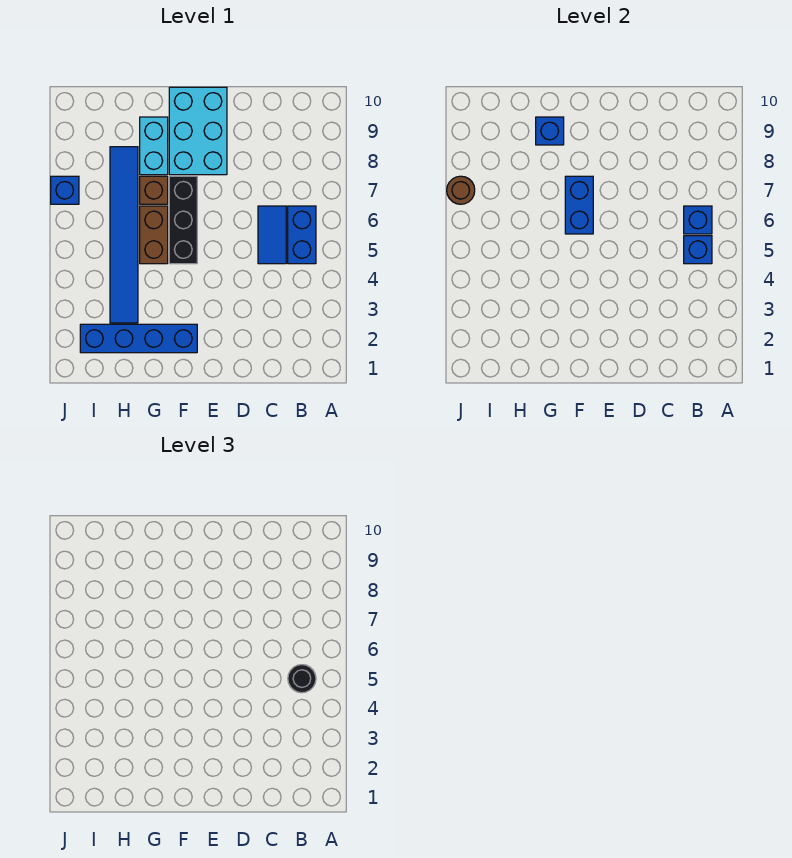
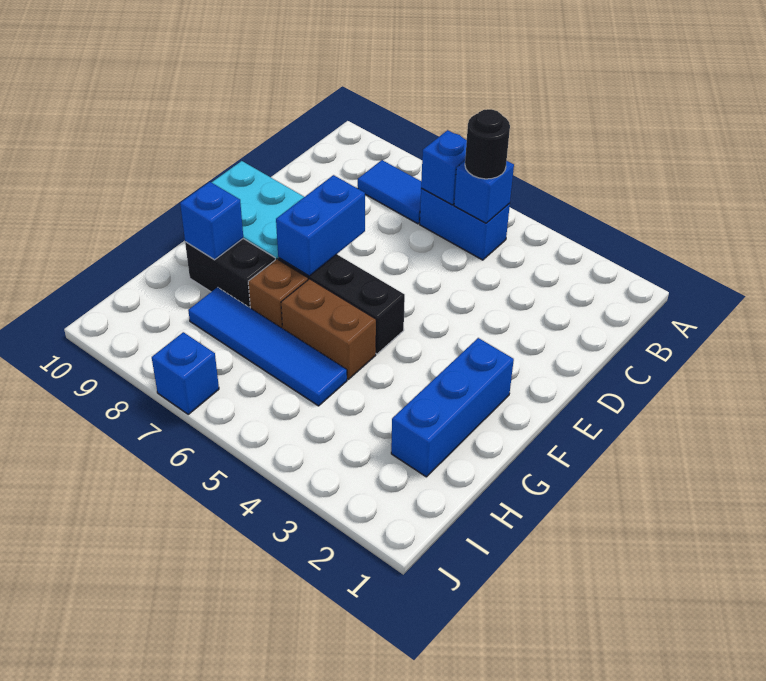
blue tile C5:C6 level 1 -> blue tile B7:B8 level 1
blue brick F2:I2 level 1 -> blue brick F2:H2 level 1
blue brick F6:F7 level 2 -> blue brick E7:F7 level 2
cyan brick G8:G9 level 1 -> black brick G8:G9 level 1
blue tile H3:H8 level 1 -> blue tile H5:H8 level 1
brown round brick J7 level 2 -> none

